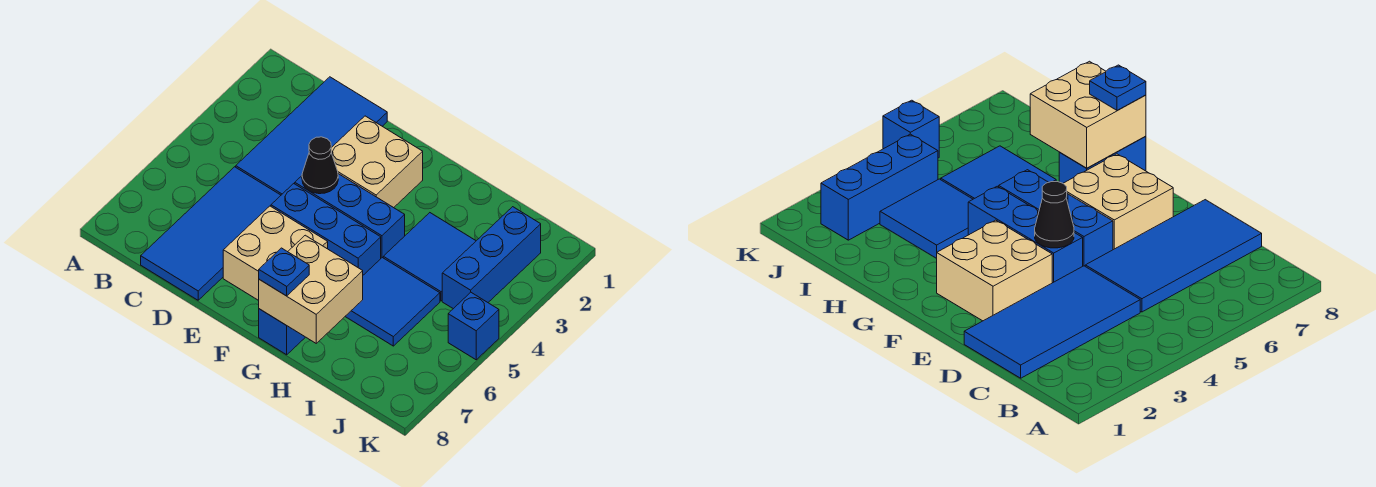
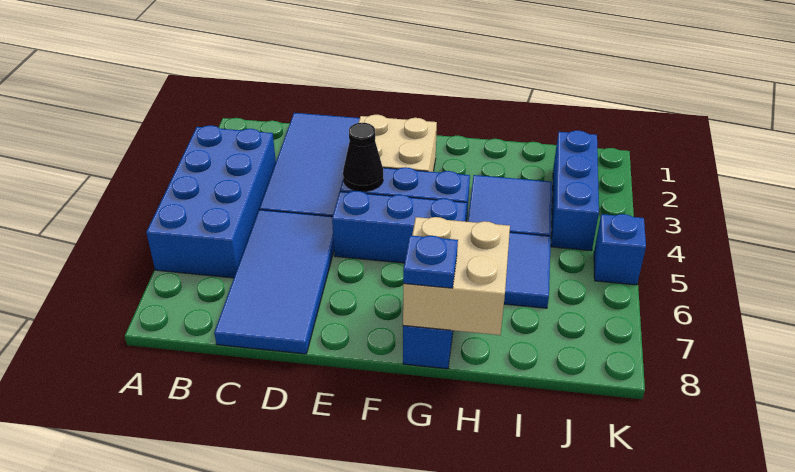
none -> blue brick A3:B6 level 1
tan brick E6:F7 level 1 -> none

